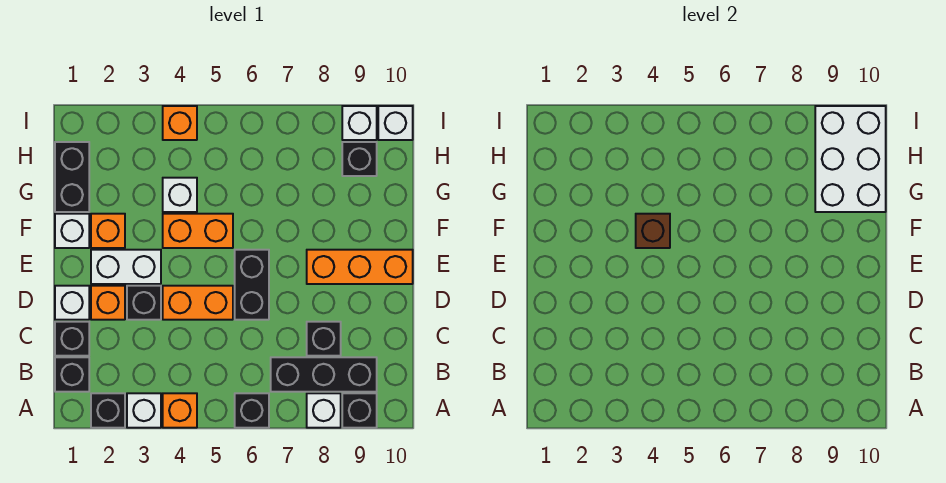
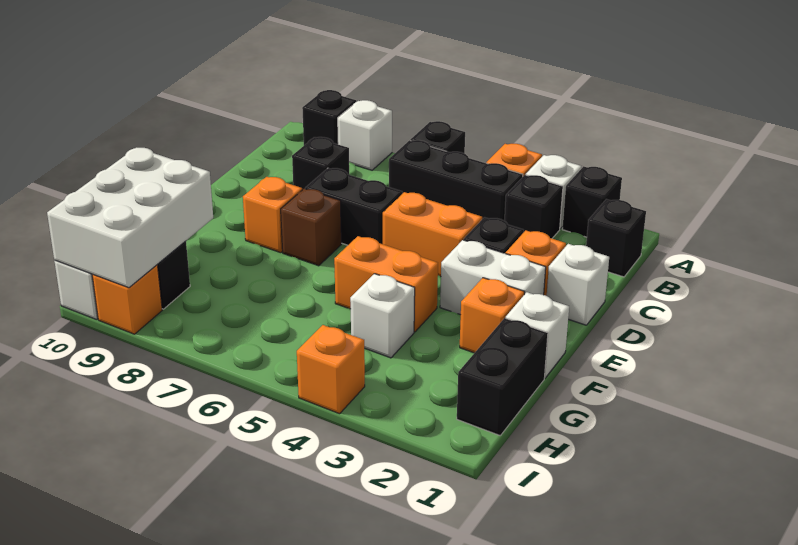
black brick B7:B9 level 1 -> black brick B4:B6 level 1
black brick C1 level 1 -> black brick B3 level 1
black brick D6:E6 level 1 -> black brick D6:D7 level 1
orange brick E8:E10 level 1 -> orange brick E8 level 1
brown brick F4 level 2 -> brown brick E7 level 1
white brick I9 level 1 -> orange brick I9 level 1

